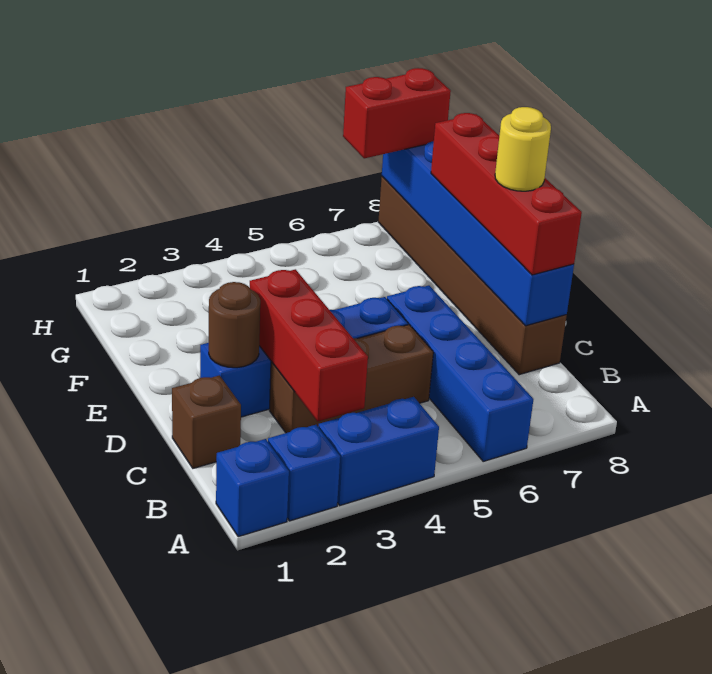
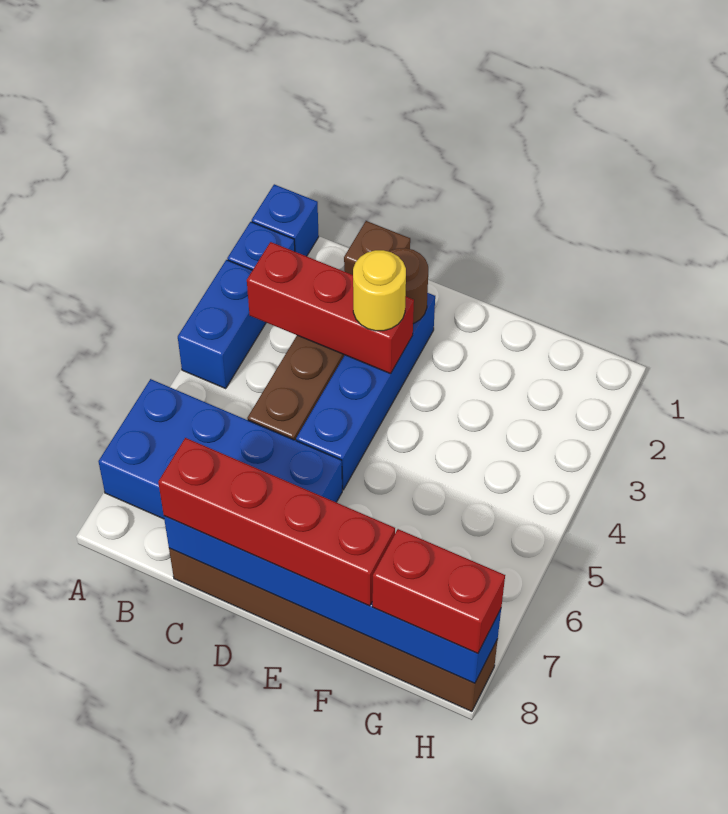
blue brick A6:D6 level 1 -> blue brick A6:D7 level 1
yellow round brick D8 level 4 -> yellow round brick D3 level 3
red brick H7:H8 level 3 -> red brick G8:H8 level 3

